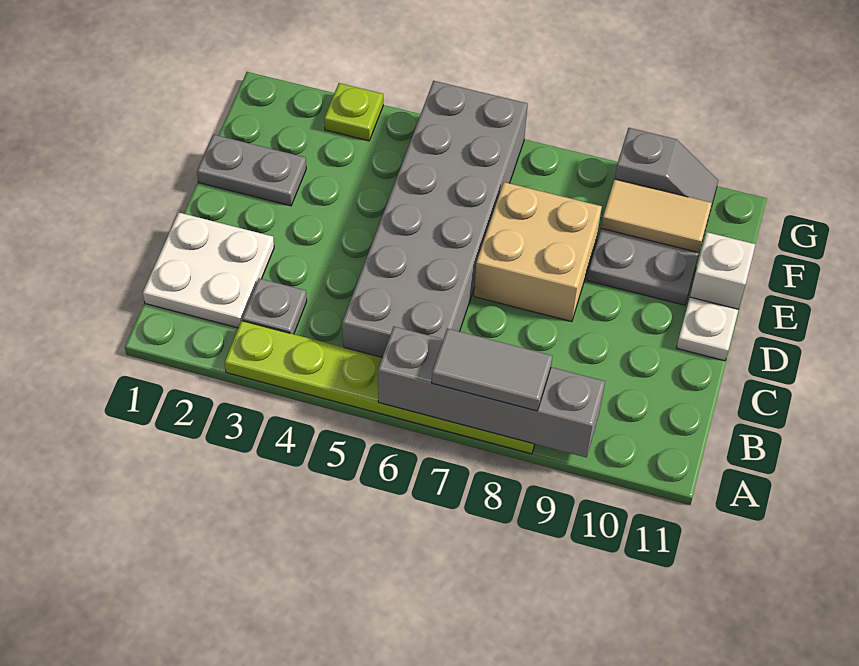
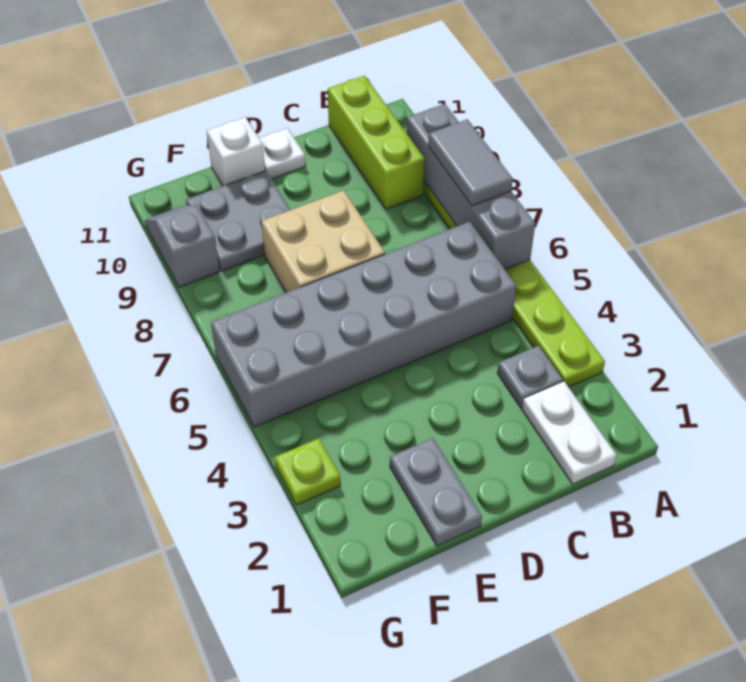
white plate B1:C2 level 1 -> white plate B1:B2 level 1
none -> lime brick B9:B11 level 1
tan tile F9:F10 level 2 -> none

